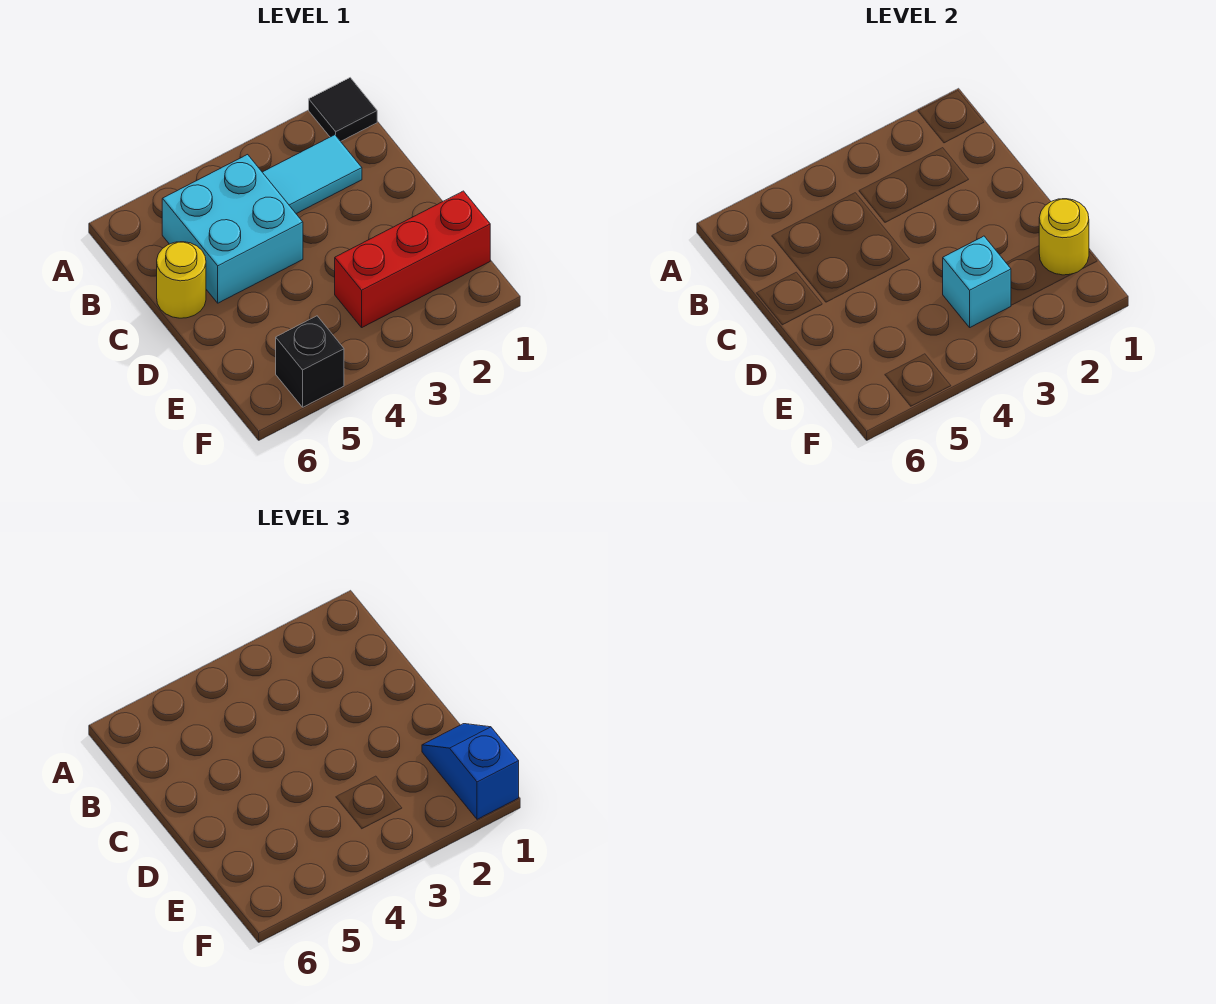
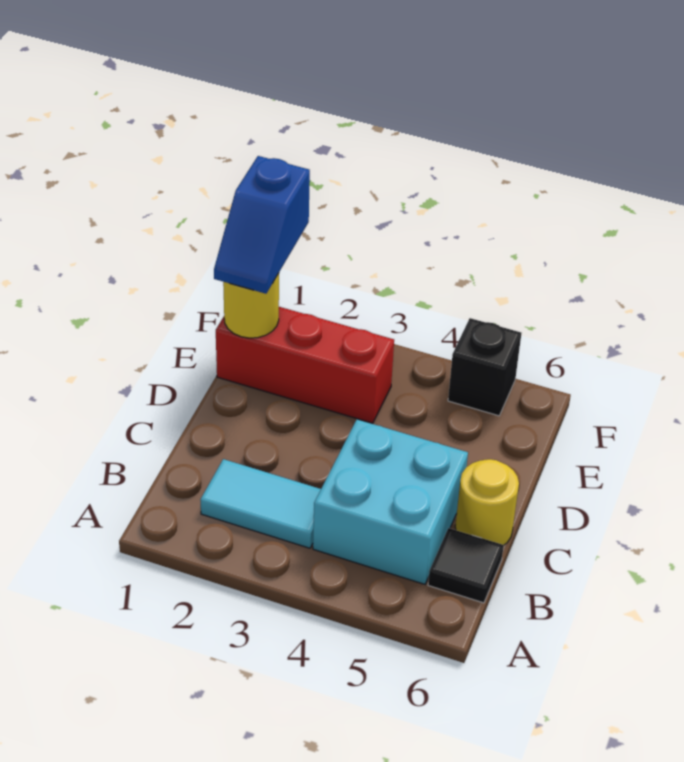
black tile A1 level 1 -> black tile B6 level 1
cyan brick E3 level 2 -> none

